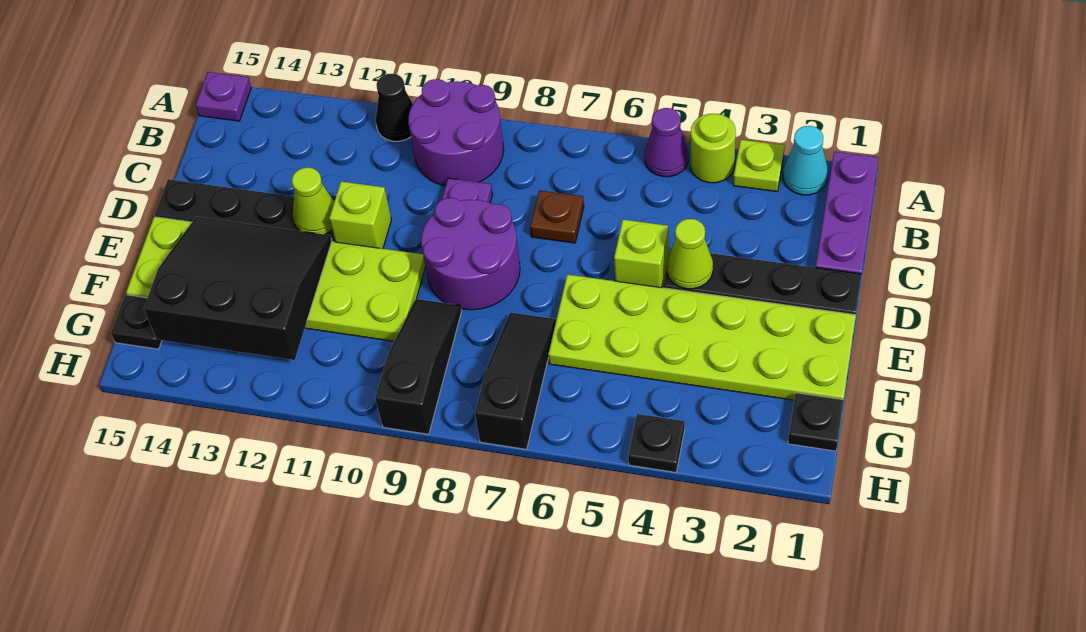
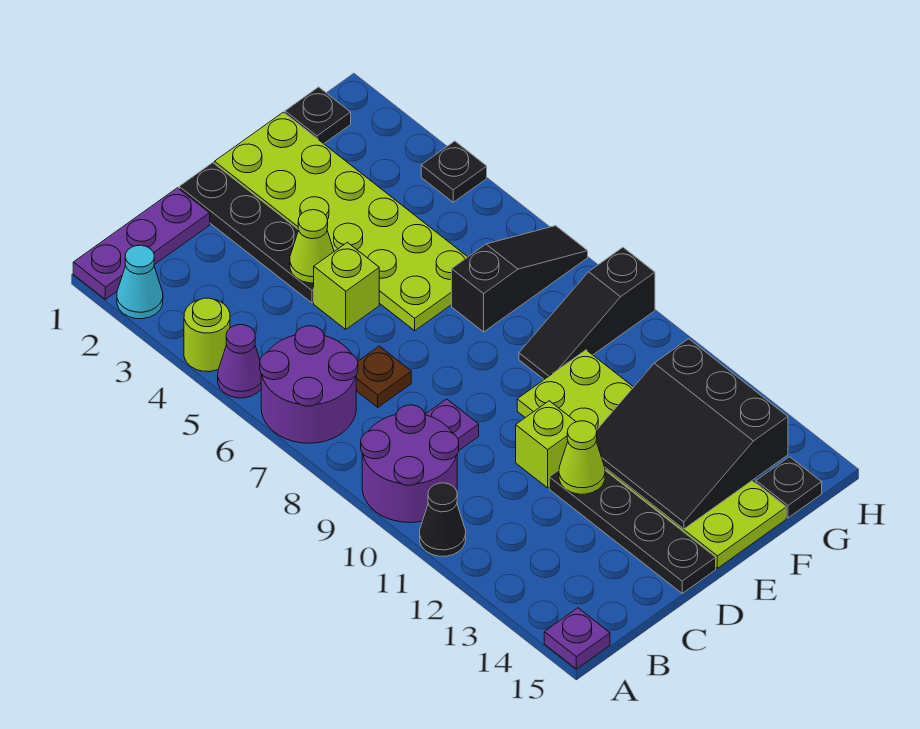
lime plate A3 level 1 -> none
purple round brick D8:E9 level 1 -> purple round brick A6:B7 level 1
black slope F7:H7 level 1 top H -> black slope F7:H7 level 1 top F

